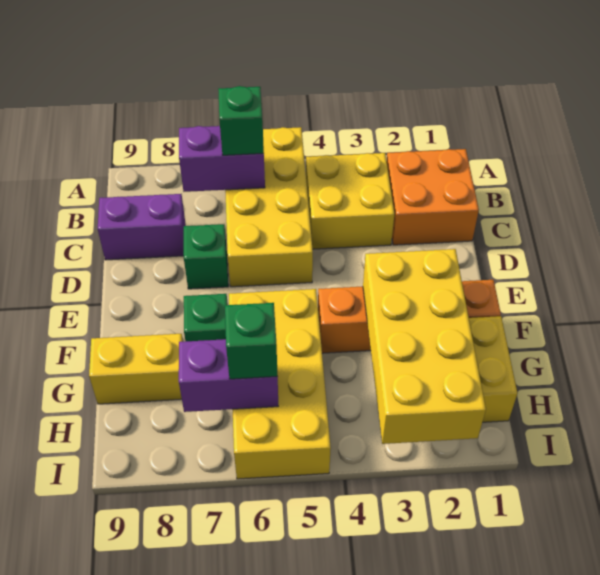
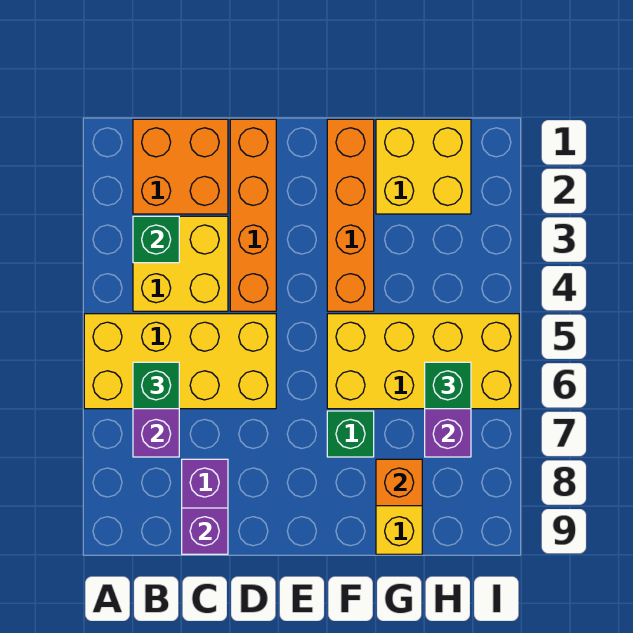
none -> purple brick C9 level 2
none -> orange brick D1:D4 level 1
green brick D7 level 1 -> green brick B3 level 2
yellow brick F2:I3 level 2 -> none
none -> orange brick G8 level 2

